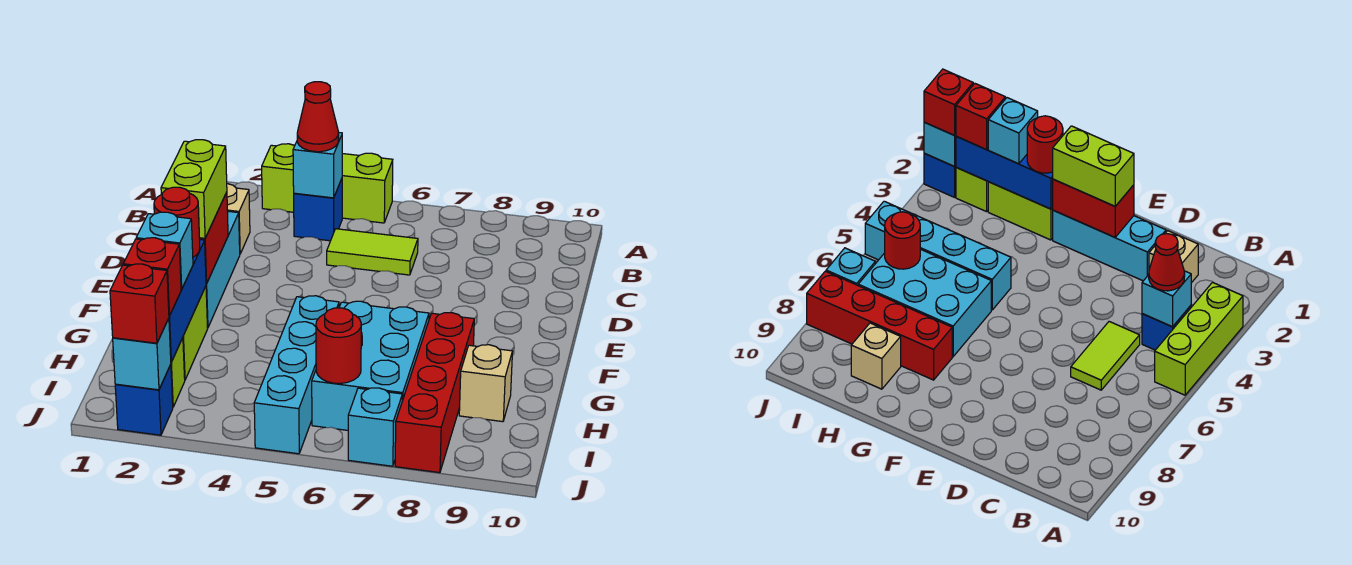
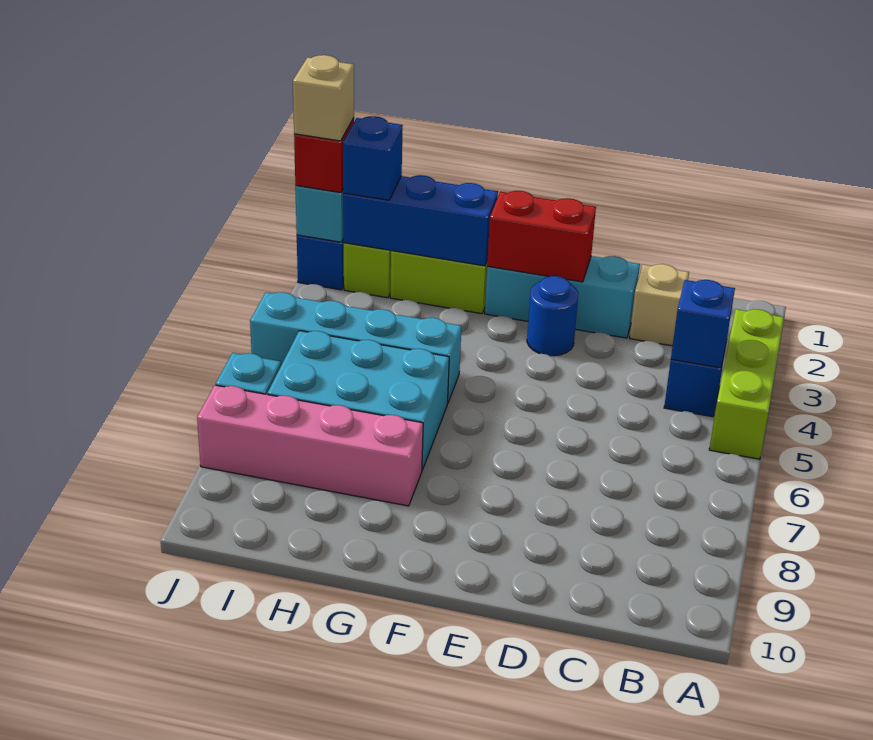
cyan brick B4 level 2 -> blue brick B4 level 2
red cone B4 level 3 -> none
lime tile C5:C6 level 1 -> none
lime brick E2:F2 level 3 -> none
none -> blue round brick E3 level 1
red round brick G2 level 3 -> none
red brick G8:J8 level 1 -> pink brick G8:J8 level 1
cyan brick H2 level 3 -> none
tan brick H9 level 1 -> tan brick J2 level 4
red brick I2 level 3 -> blue brick I2 level 3
red round brick I6 level 2 -> none

